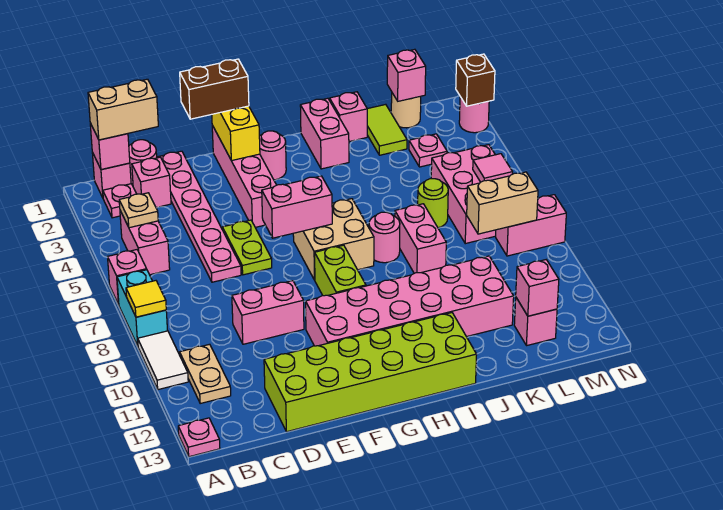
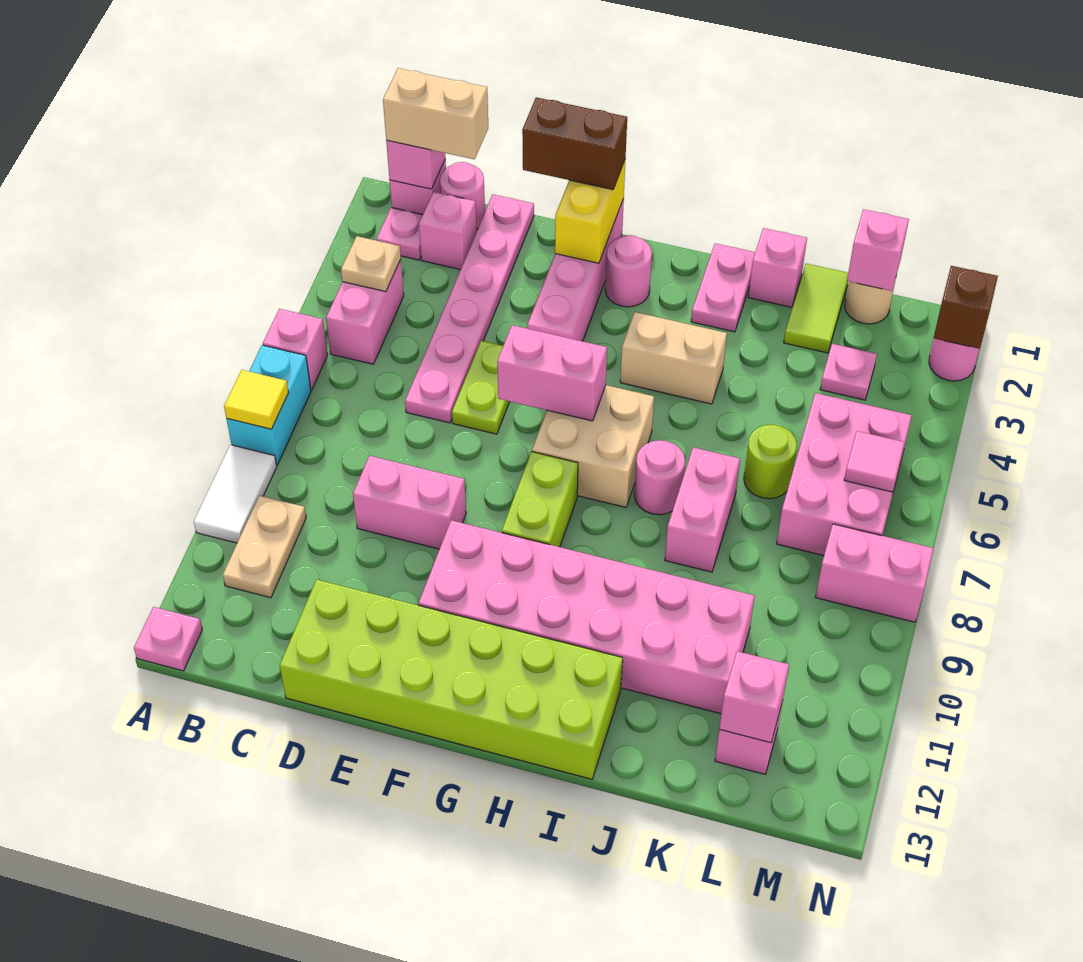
pink brick I1:I2 level 1 -> pink plate I1:I2 level 1
tan brick L8:M8 level 2 -> tan brick H4:I4 level 1

